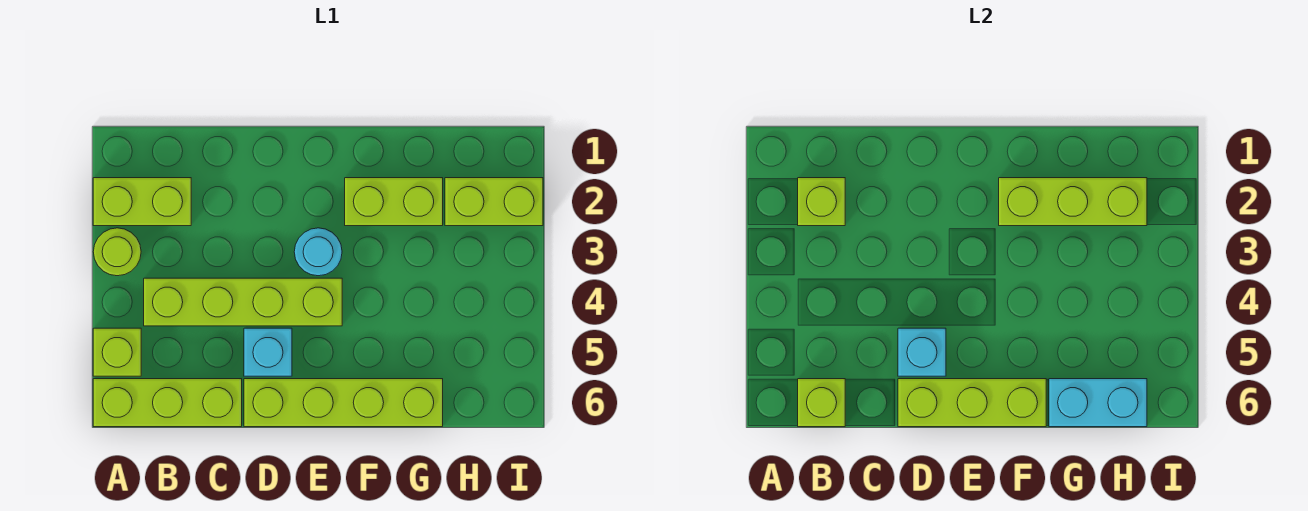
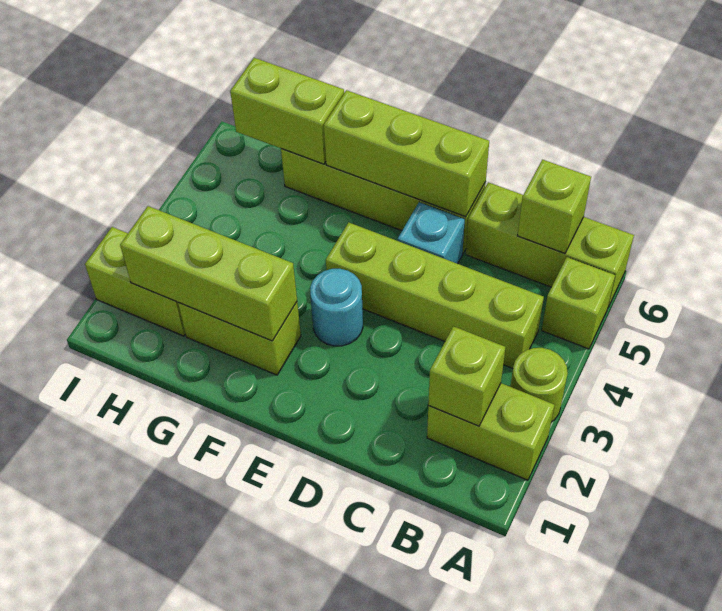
cyan brick D5 level 2 -> none
cyan brick G6:H6 level 2 -> lime brick G6:H6 level 2

